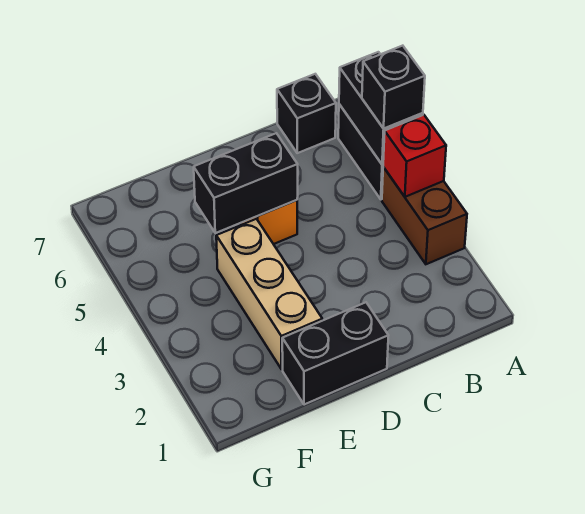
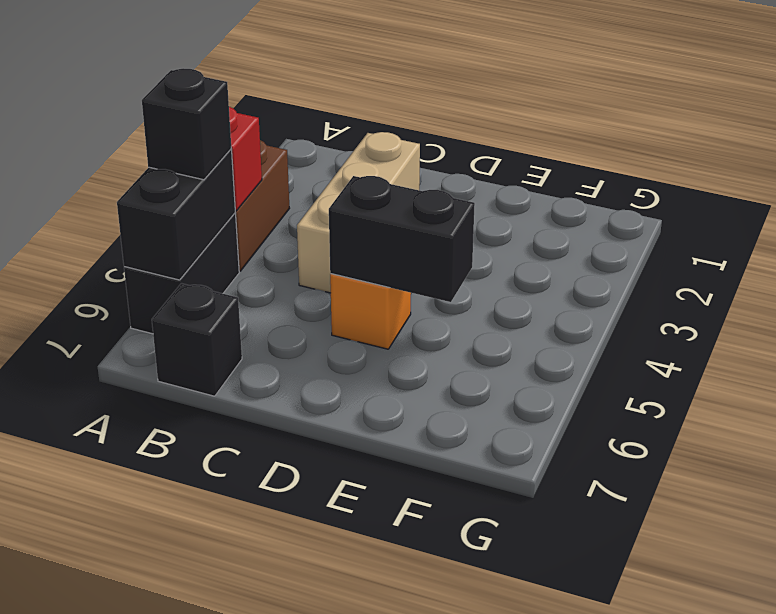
black brick D1:E1 level 1 -> none
tan brick E2:E4 level 1 -> tan brick C2:C4 level 1

